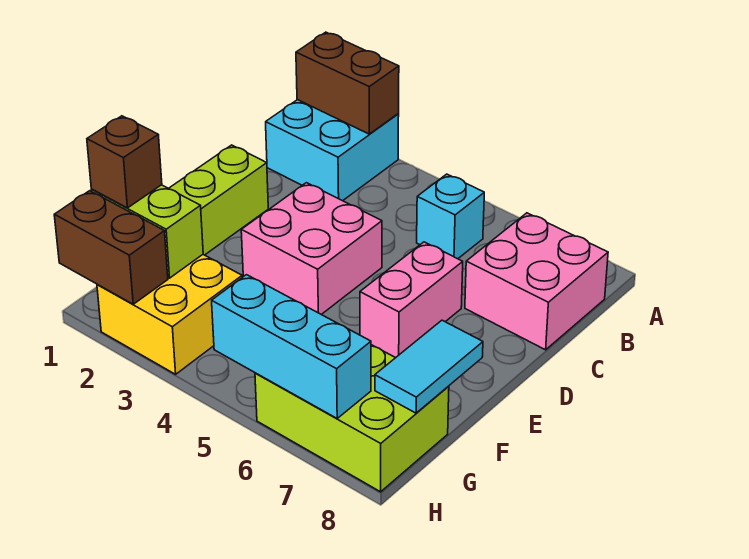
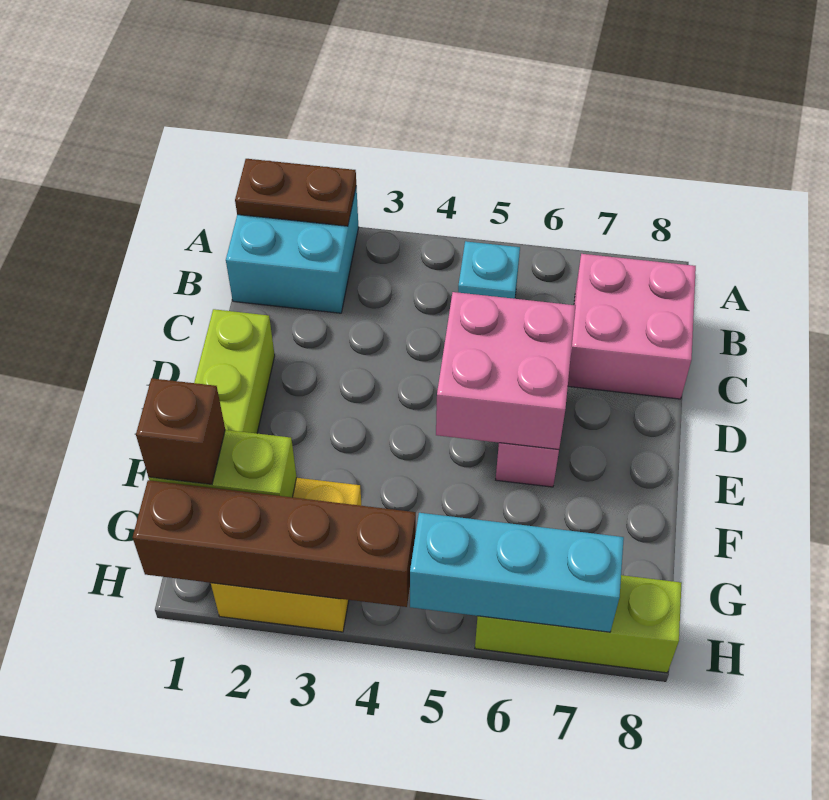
brown brick A1:A2 level 2 -> brown plate A1:A2 level 2
pink brick D3:E4 level 1 -> pink brick D5:E6 level 2
cyan tile F8:G8 level 2 -> none
lime brick G6:H8 level 1 -> lime brick H6:H8 level 1
brown brick H1:H2 level 2 -> brown brick H1:H4 level 2

